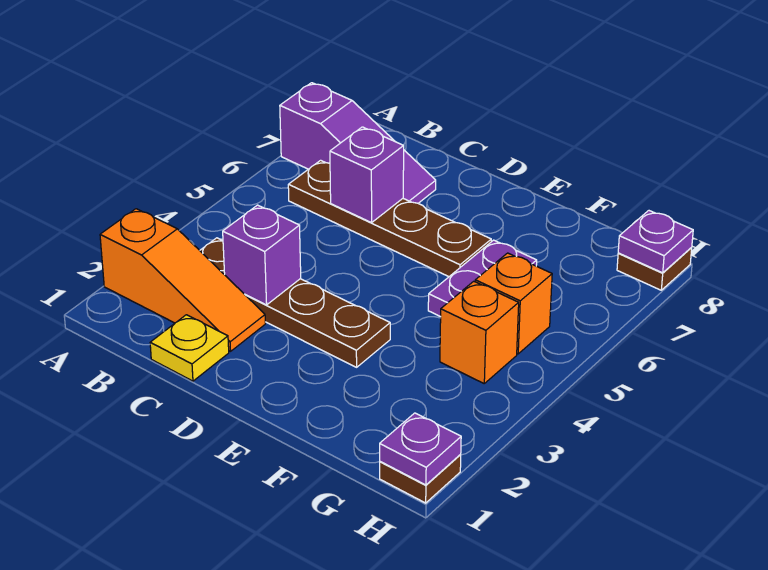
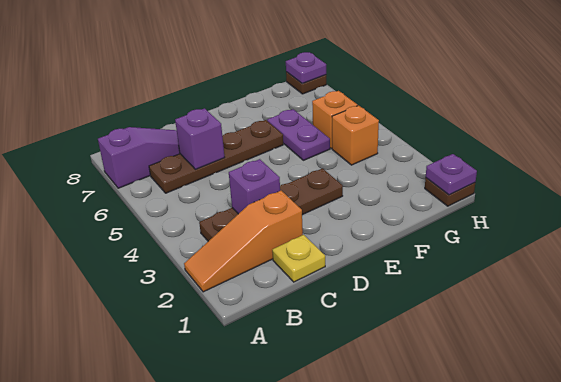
orange slope A2:C2 level 1 top A -> orange slope A2:C2 level 1 top C

